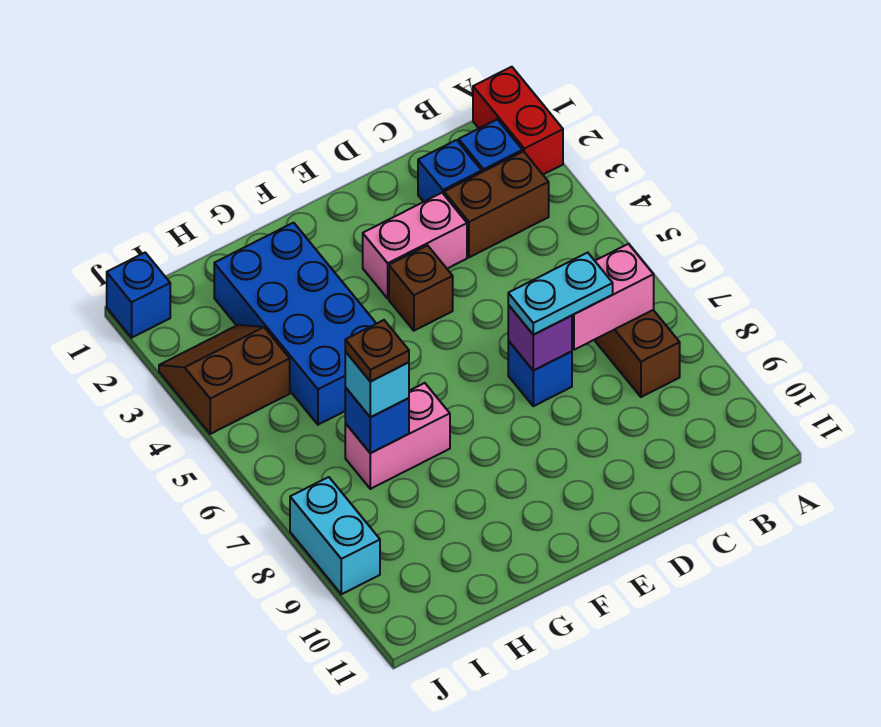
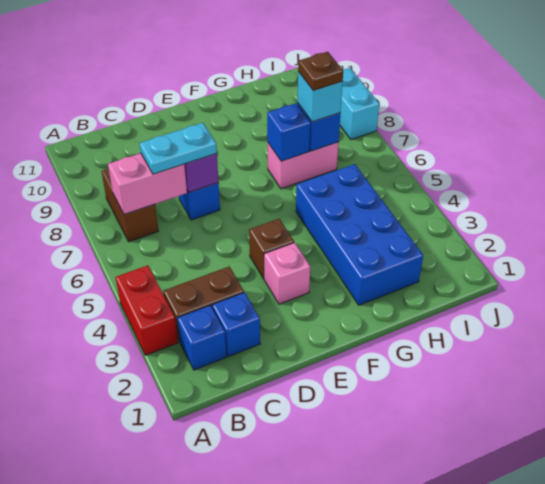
red brick A1:A2 level 1 -> red brick A3:A4 level 1
pink brick D3:E3 level 1 -> pink brick E3 level 1
brown slope I3:J4 level 1 top 4 -> none
blue brick J1 level 1 -> blue brick G7 level 2

